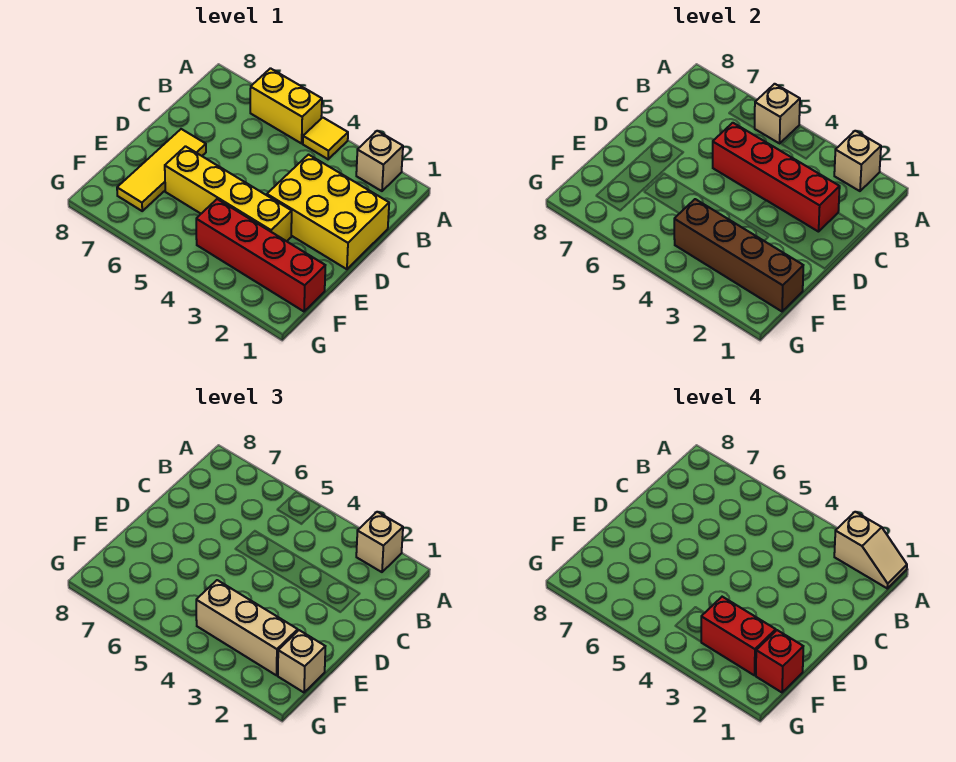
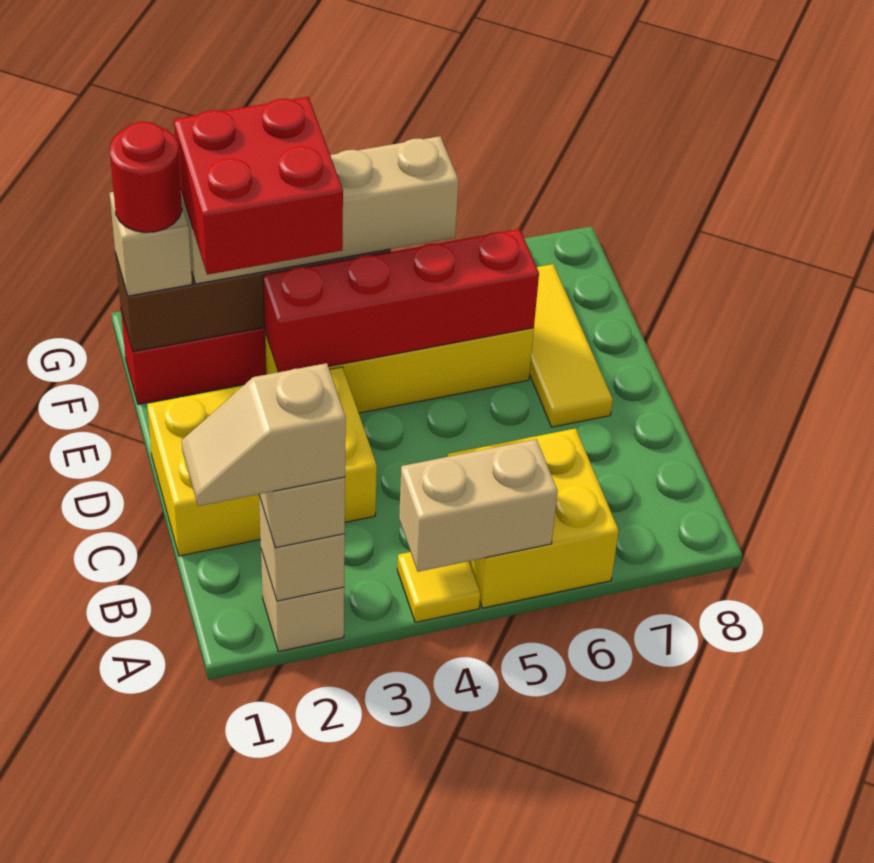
yellow brick A5:A6 level 1 -> yellow brick A5:B6 level 1
tan brick A5 level 2 -> tan brick A4:A5 level 2
red brick C2:C5 level 2 -> red brick E3:E6 level 2
red brick F1 level 4 -> red round brick F1 level 4
tan brick F2:F4 level 3 -> tan brick F2:F5 level 3
red brick F2:F3 level 4 -> red brick E2:F3 level 4

